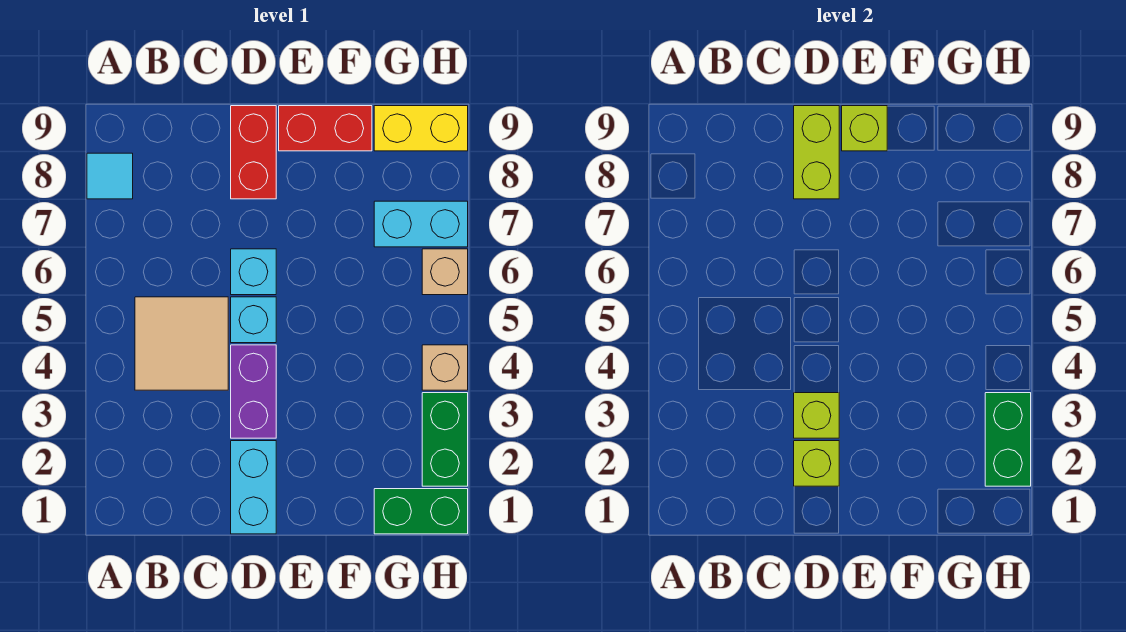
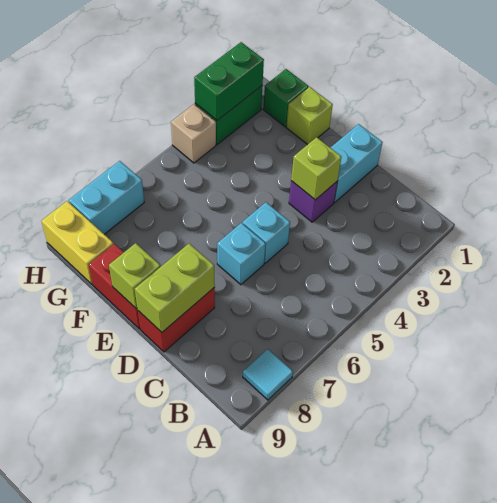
tan tile B4:C5 level 1 -> none
lime brick D2 level 2 -> lime brick F1 level 1
purple brick D3:D4 level 1 -> purple brick D3 level 1
green brick G1:H1 level 1 -> green brick G1 level 1
cyan brick G7:H7 level 1 -> cyan brick H7:H8 level 1
tan brick H6 level 1 -> none

